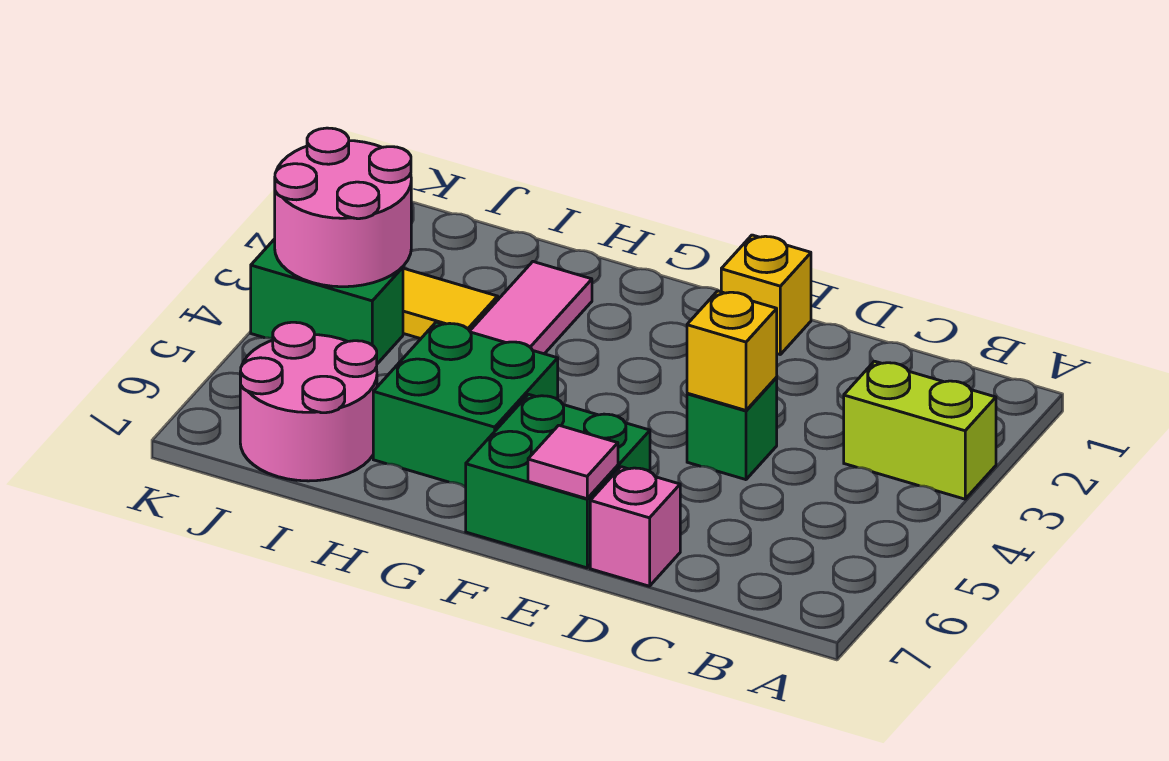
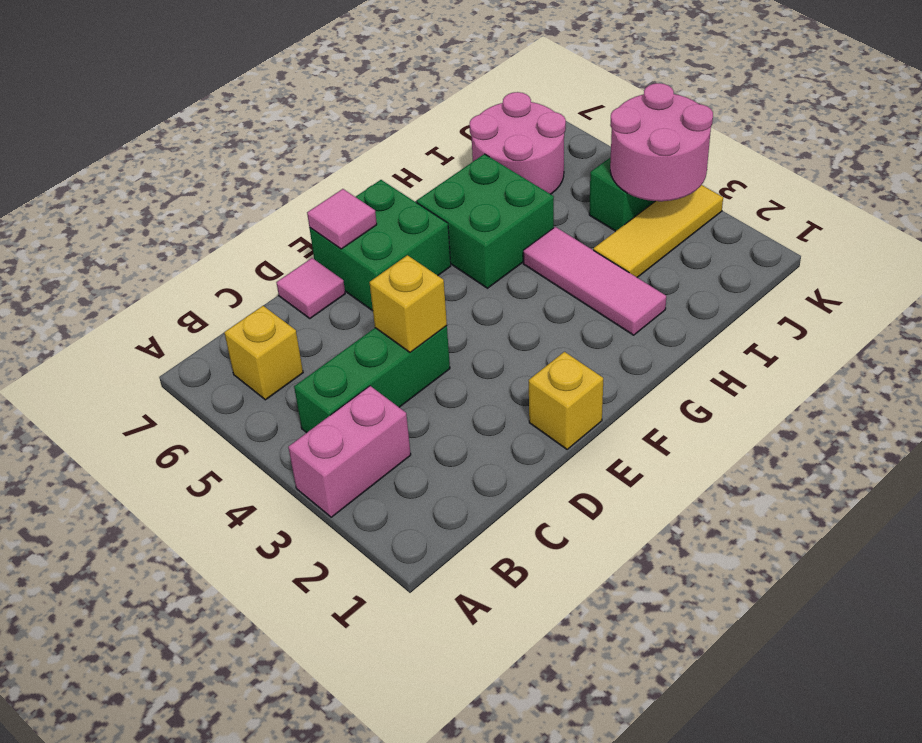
lime brick A3:B3 level 1 -> pink brick A3:B3 level 1
none -> yellow brick B6 level 1
green brick D4 level 1 -> green brick B4:D4 level 1
pink brick D7 level 1 -> pink tile D7 level 1

